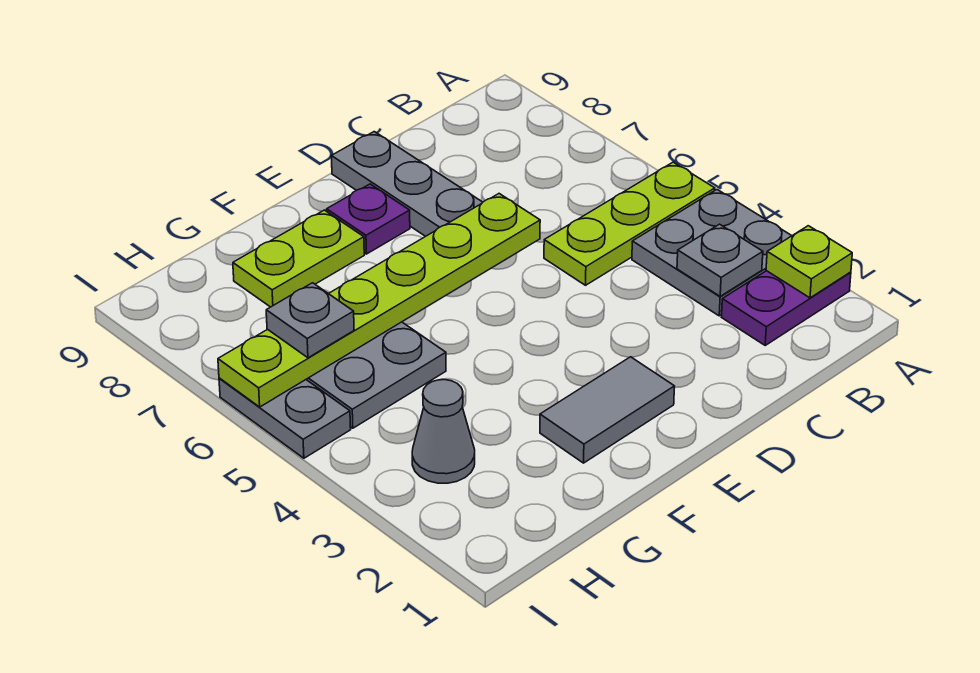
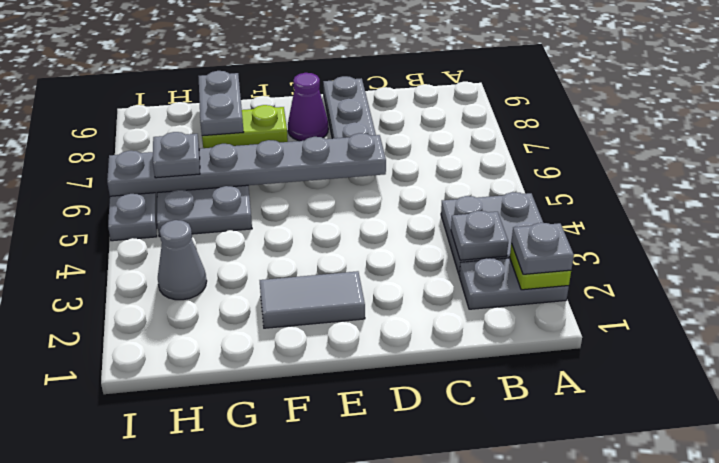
purple plate A2:B2 level 1 -> grey plate A2:B2 level 1
none -> grey plate A2 level 3
lime plate A5:C5 level 1 -> none
lime plate D6:I6 level 2 -> grey plate D6:I6 level 2
purple plate E8 level 1 -> purple cone E8 level 1
none -> grey plate G8:G9 level 2

